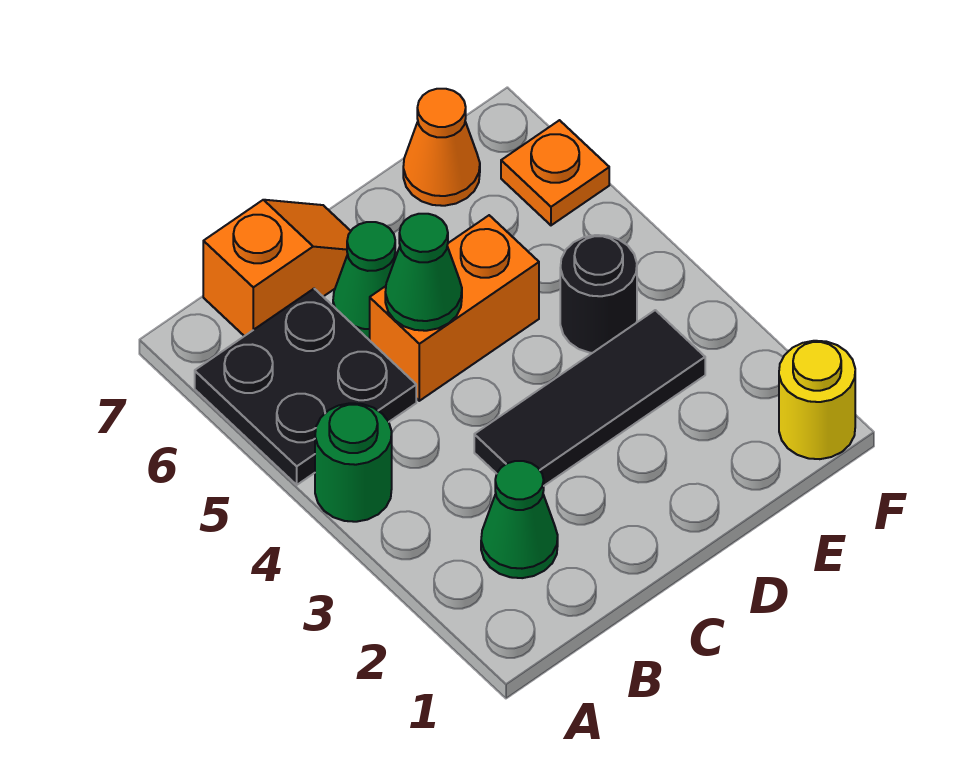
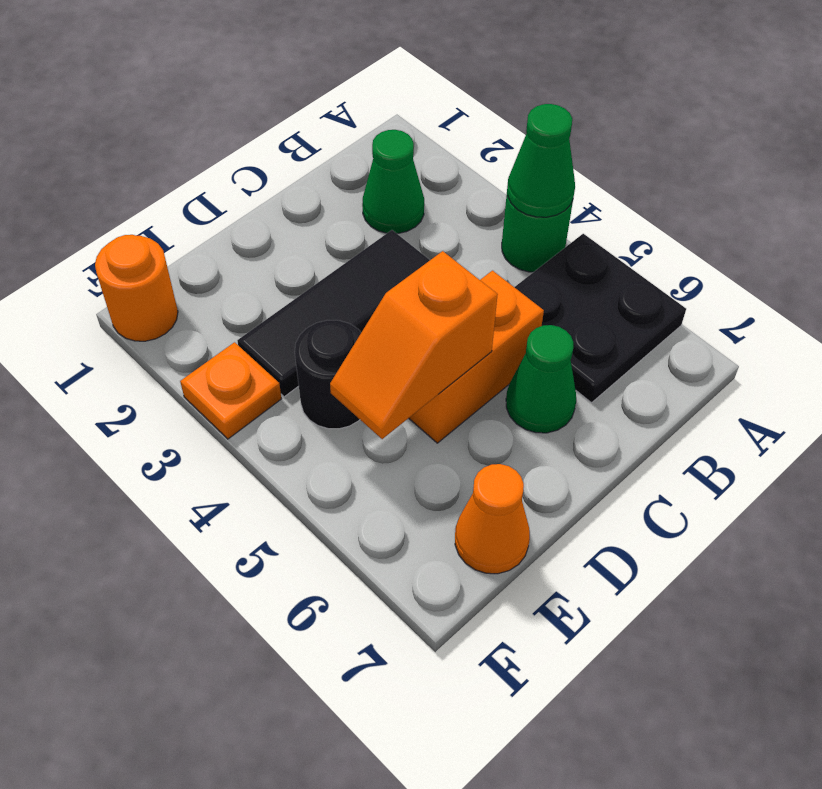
orange slope B7:C7 level 1 top B -> orange slope D5:E5 level 2 top D
green cone C5 level 2 -> green cone A4 level 2
yellow round brick F1 level 1 -> orange round brick F1 level 1
orange plate F6 level 1 -> orange plate F3 level 1

